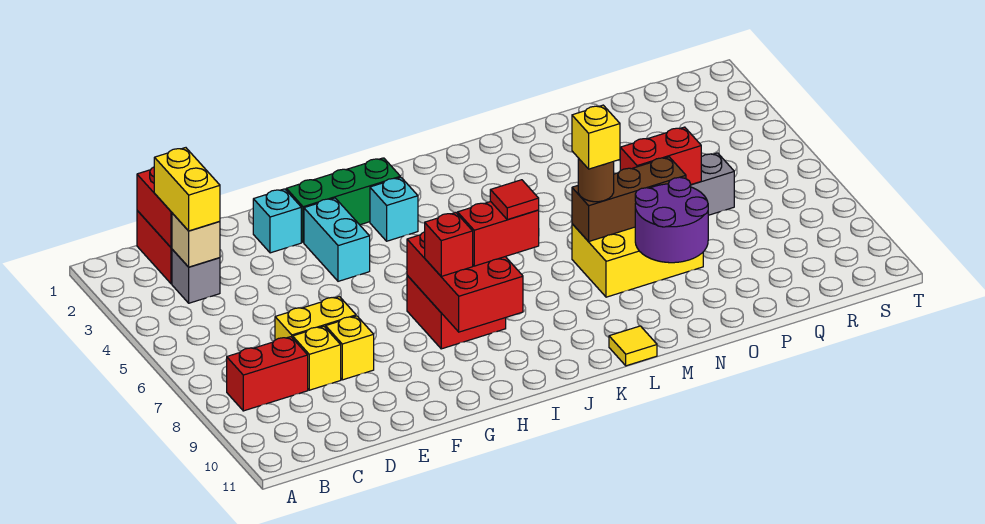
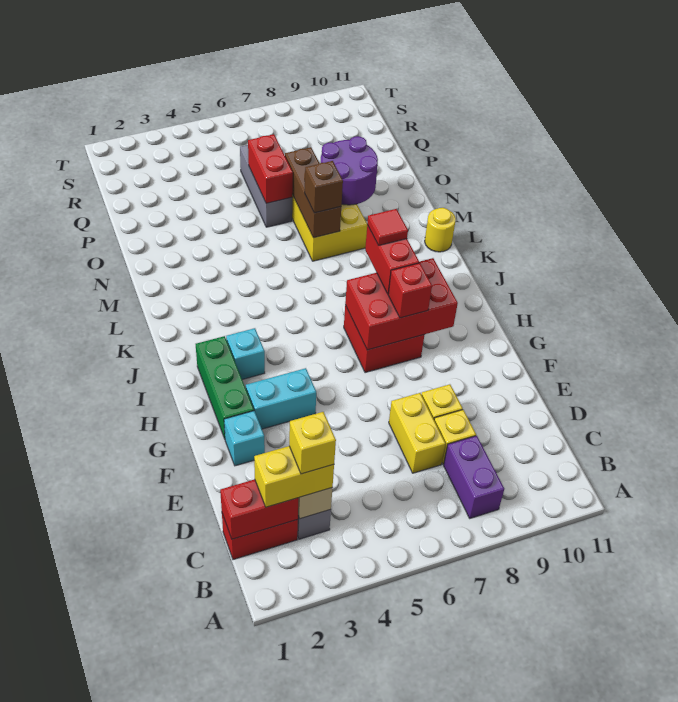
red brick B8:C8 level 1 -> purple brick B8:C8 level 1
yellow tile L11 level 1 -> yellow round brick L11 level 1
brown round brick M7 level 3 -> brown brick M7 level 3
yellow brick M7 level 4 -> yellow brick C3 level 4

